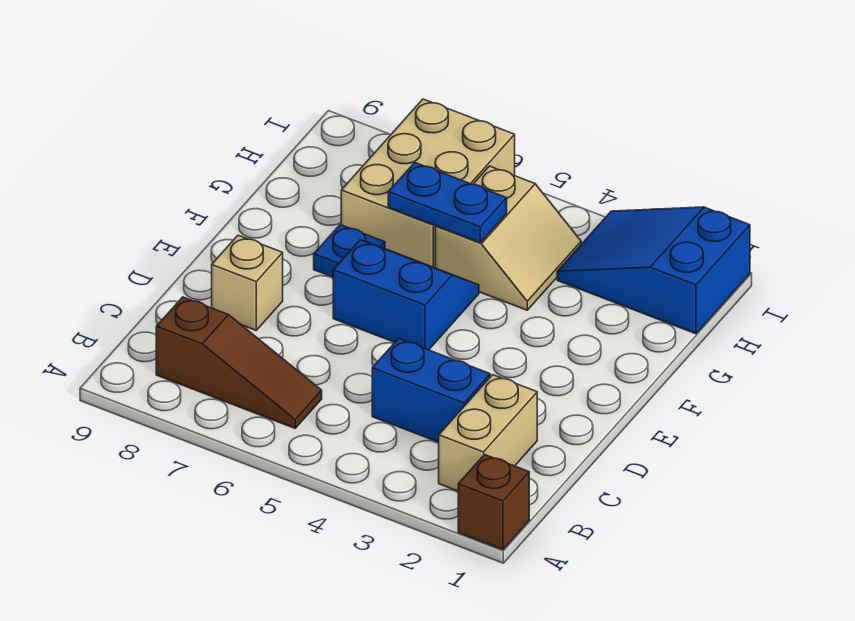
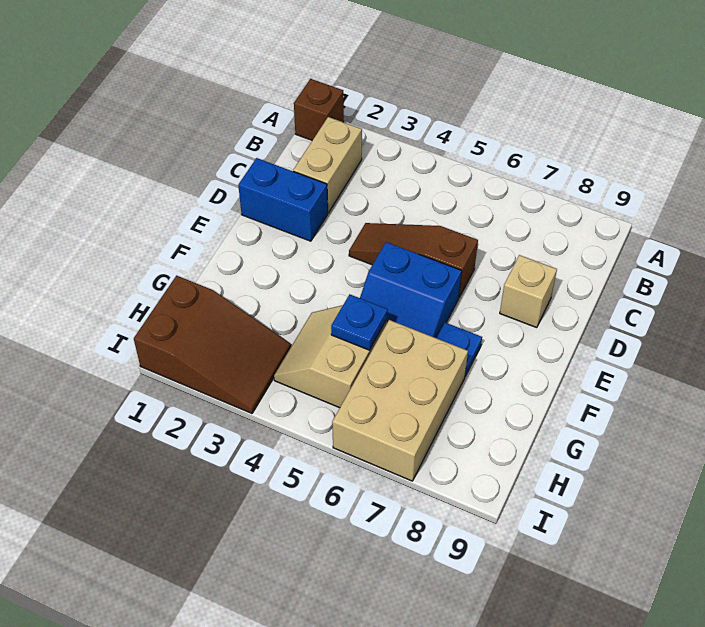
brown slope B6:B8 level 1 top 8 -> brown slope D4:D6 level 1 top 6
blue brick C3:C4 level 1 -> blue brick D1:D2 level 1
blue plate G5:G6 level 2 -> blue plate G5 level 2
blue slope H1:I3 level 1 top 1 -> brown slope H1:I3 level 1 top 1

